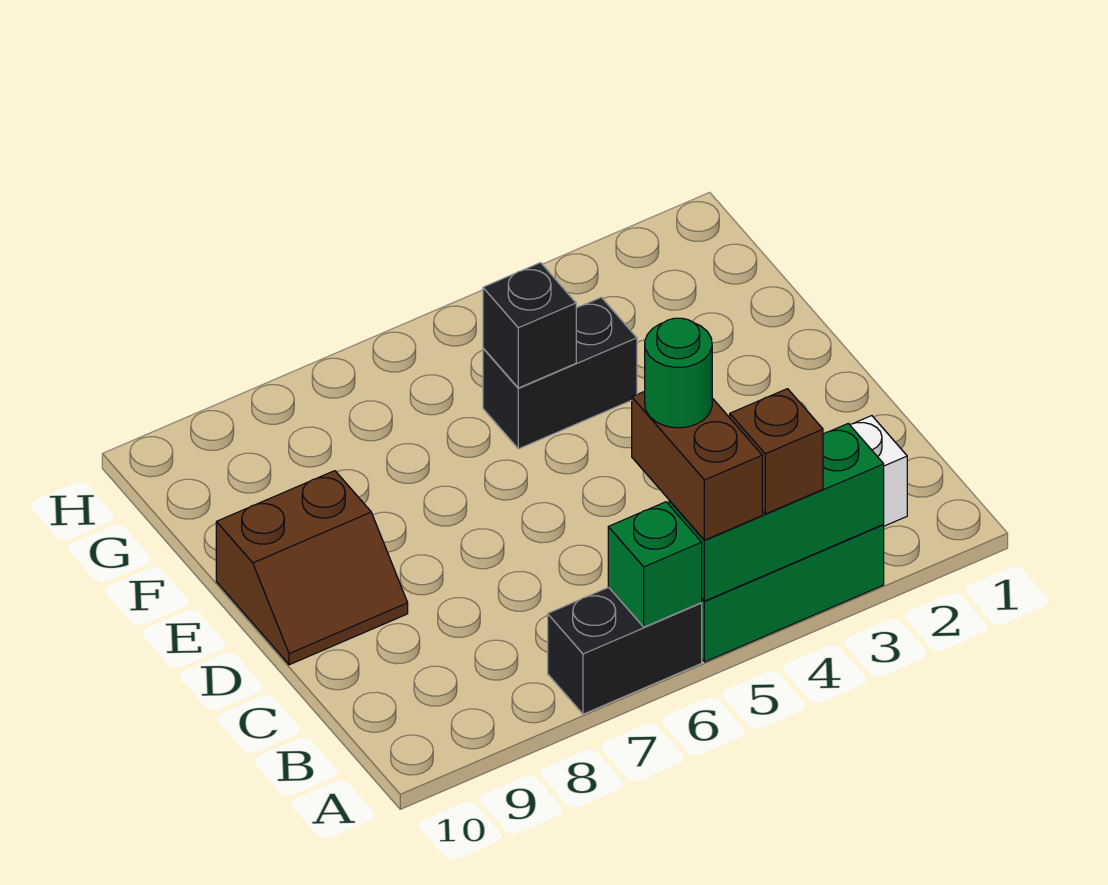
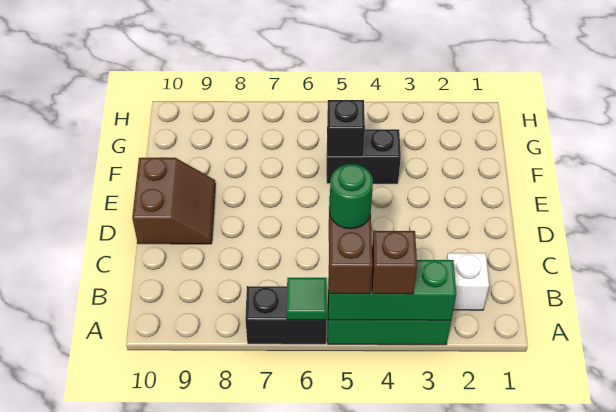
green brick A6 level 2 -> green tile A6 level 2
brown slope D9:E10 level 1 top E -> brown slope D9:E10 level 1 top 10

